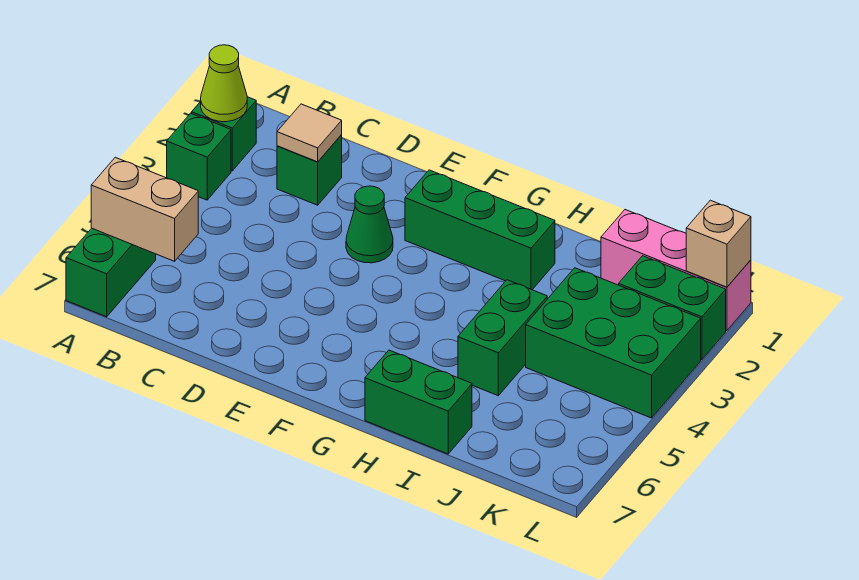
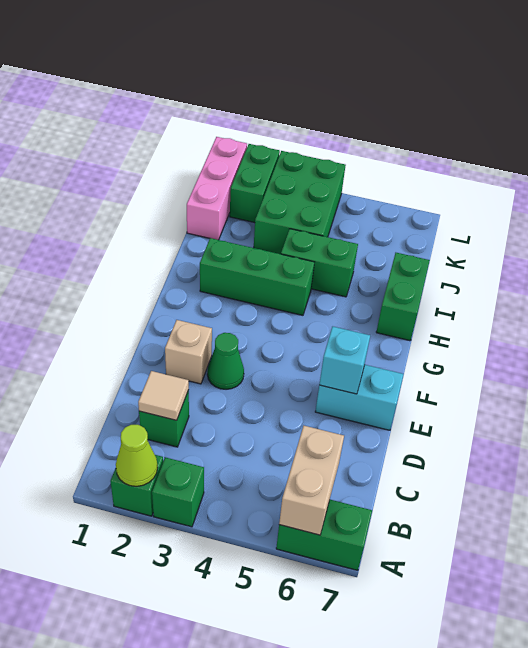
none -> cyan brick E6:E7 level 1
none -> cyan brick E6 level 2
green brick F2:H2 level 1 -> green brick H2:H4 level 1
tan brick L1 level 2 -> tan brick E2 level 1

